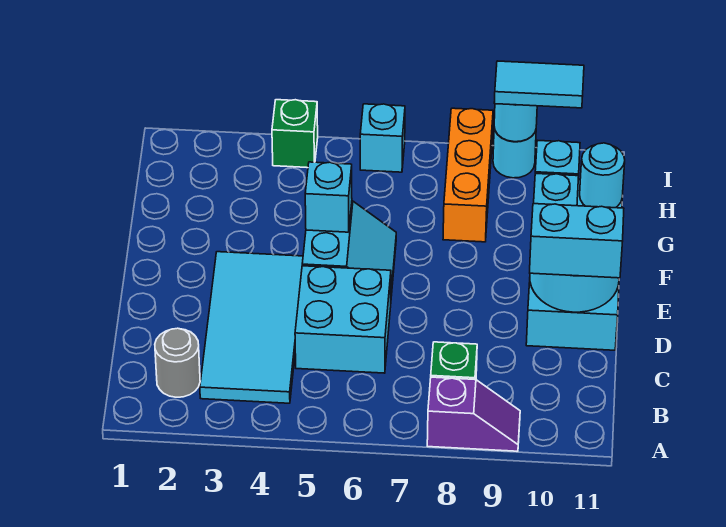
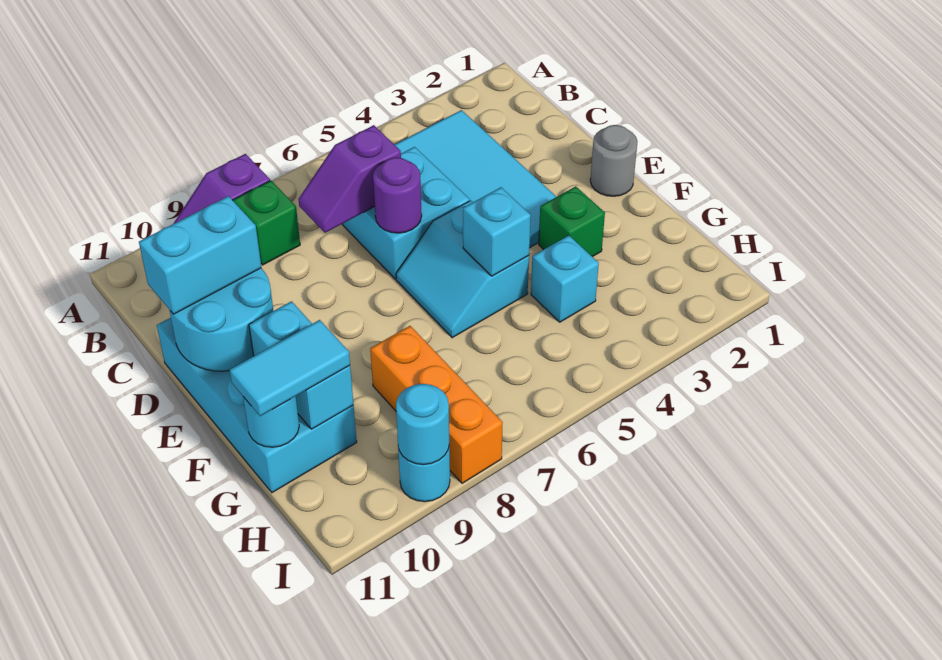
grey round brick B2 level 1 -> grey round brick E1 level 1
none -> purple slope C6:C7 level 2 top 6
none -> purple round brick D6 level 2
green brick I4 level 1 -> green brick F3 level 1
cyan brick I6 level 1 -> cyan brick G4 level 1
cyan tile I9:I10 level 3 -> cyan tile G10:G11 level 3

